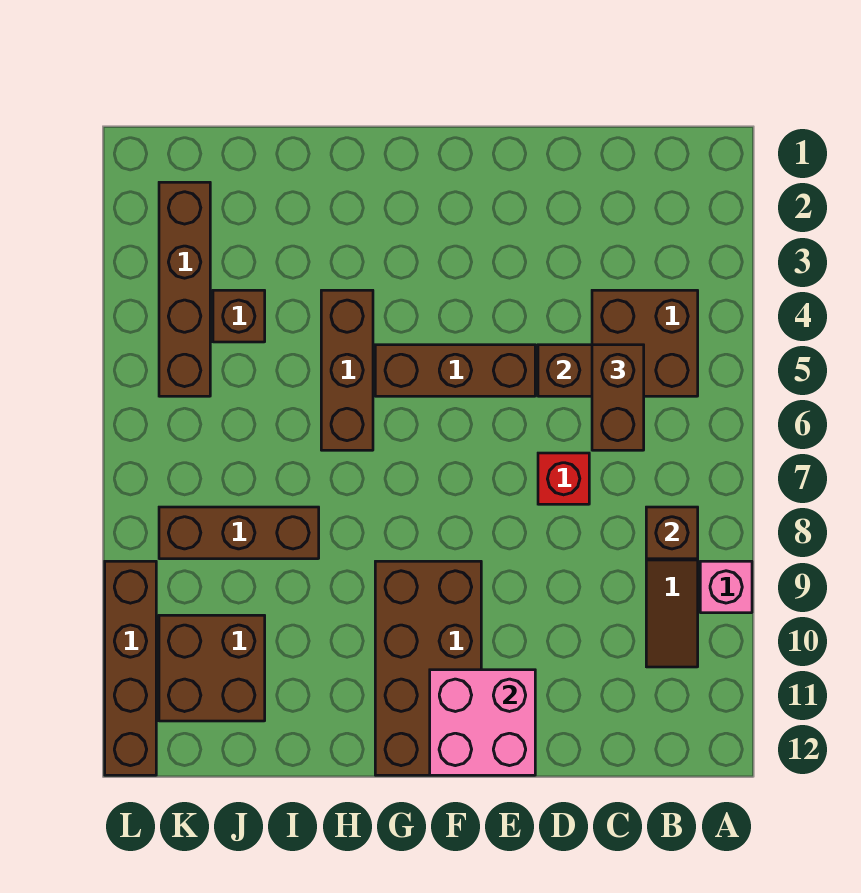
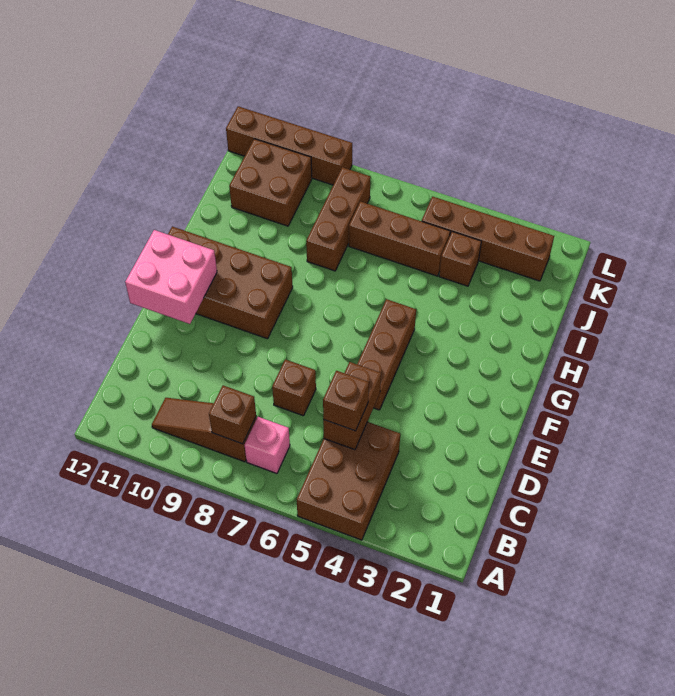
pink brick A9 level 1 -> pink brick B7 level 1
brown brick B4:C5 level 1 -> brown brick A4:C5 level 1
brown brick C5:C6 level 3 -> brown brick C5 level 3
red brick D7 level 1 -> brown brick D7 level 1
brown brick H4:H6 level 1 -> brown brick J5:J7 level 1

